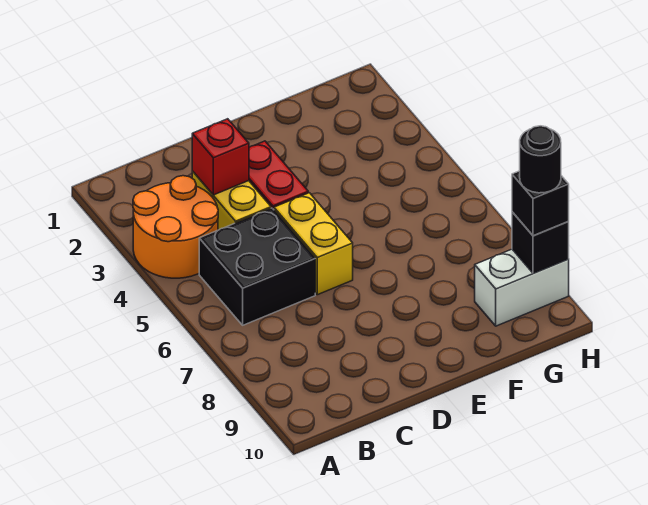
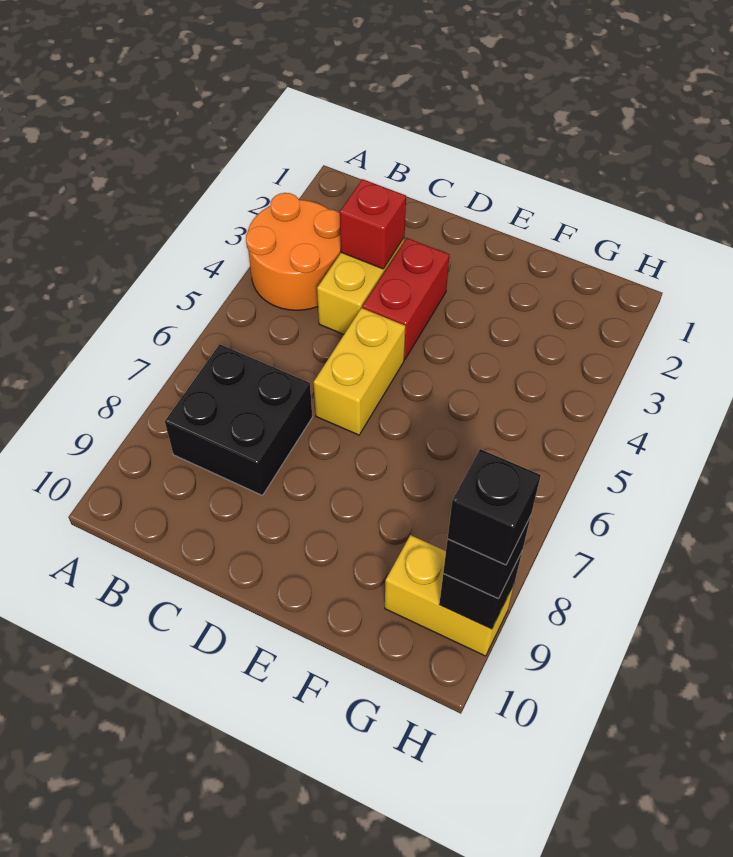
black brick B5:C6 level 1 -> black brick B7:C8 level 1
white brick G9:H9 level 1 -> yellow brick G9:H9 level 1
black round brick H9 level 4 -> black brick H9 level 4

